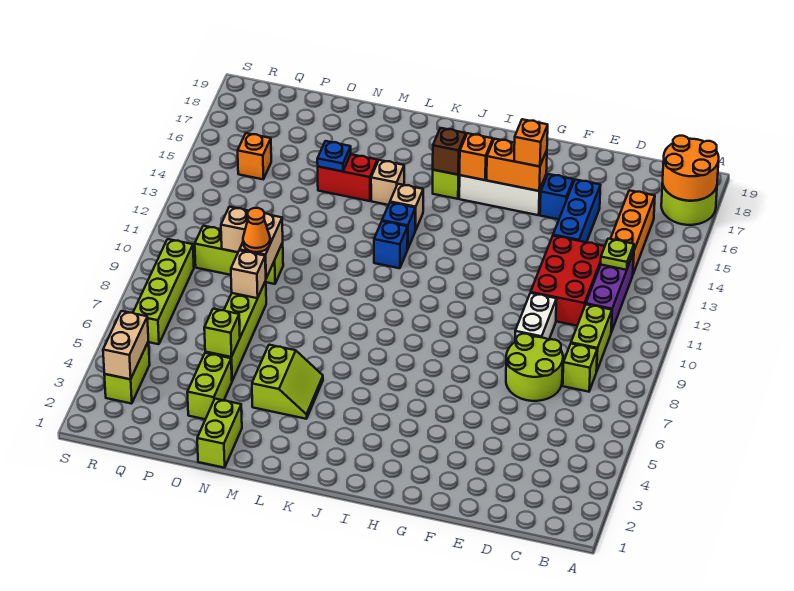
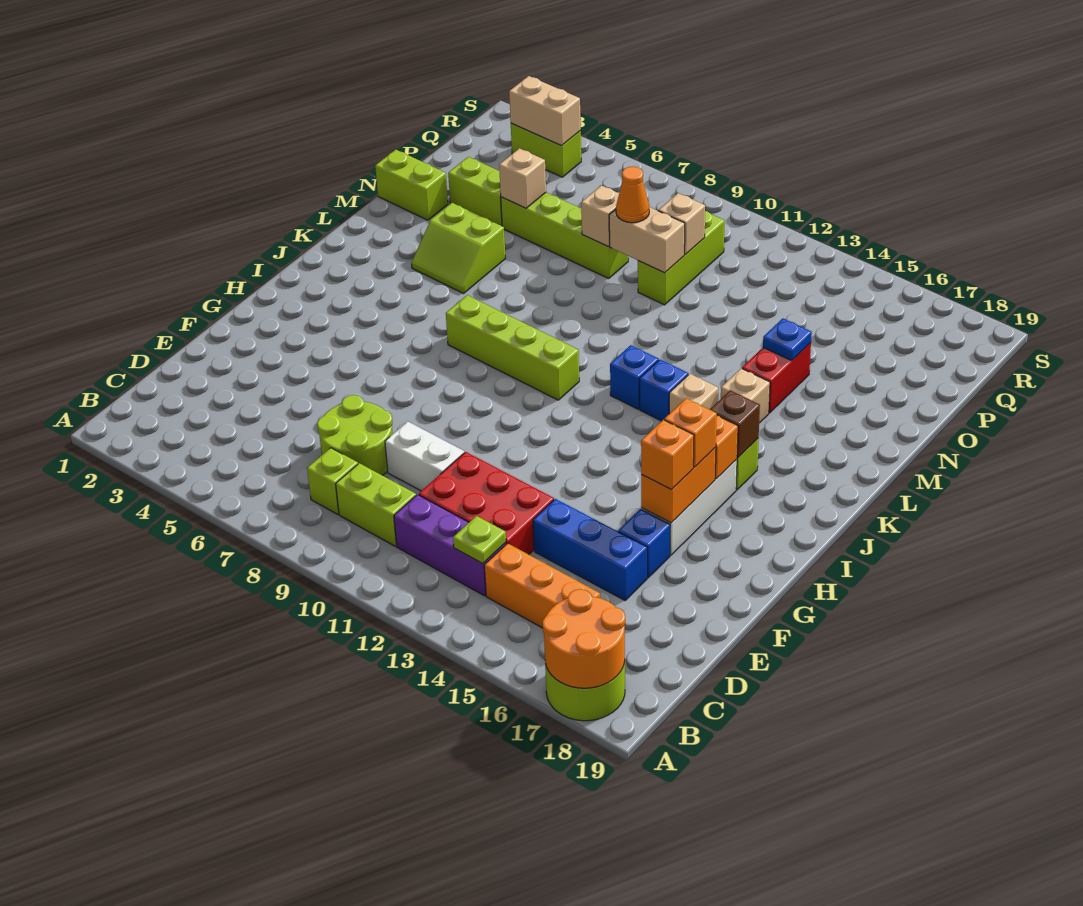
lime brick O5 level 2 -> tan brick O5 level 2
orange brick Q15 level 1 -> orange brick H16 level 3
lime brick R6:R9 level 1 -> lime brick J7:J10 level 1

